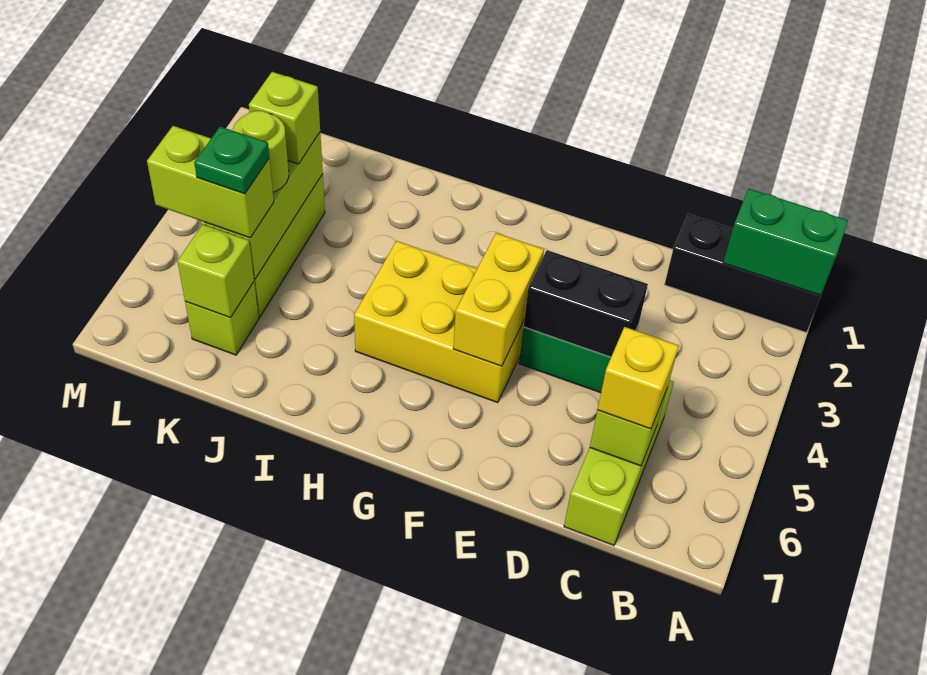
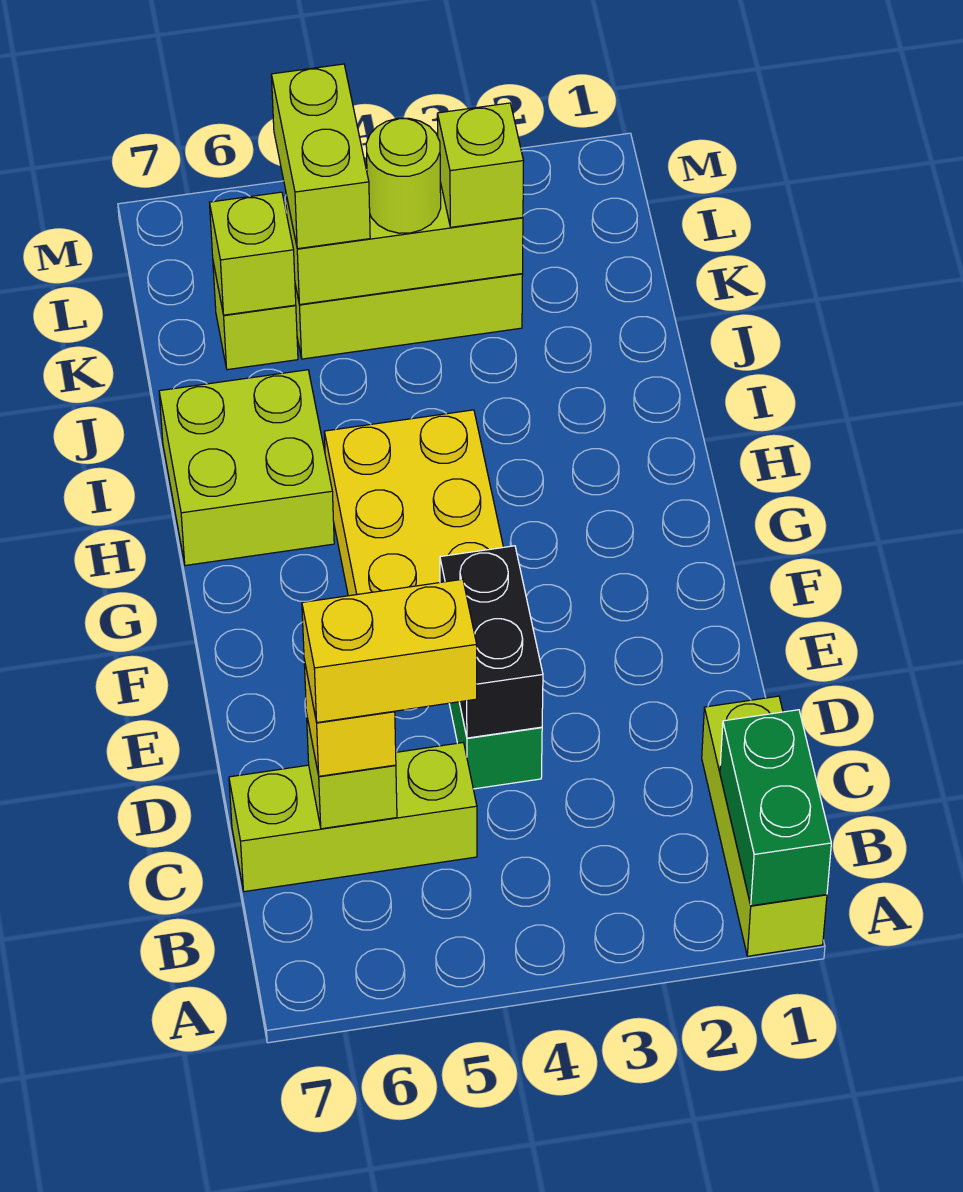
black brick A1:C1 level 1 -> lime brick A1:C1 level 1
yellow brick F4:F5 level 2 -> yellow brick C5:C6 level 4
none -> lime brick H6:I7 level 1
green plate K5 level 4 -> none

